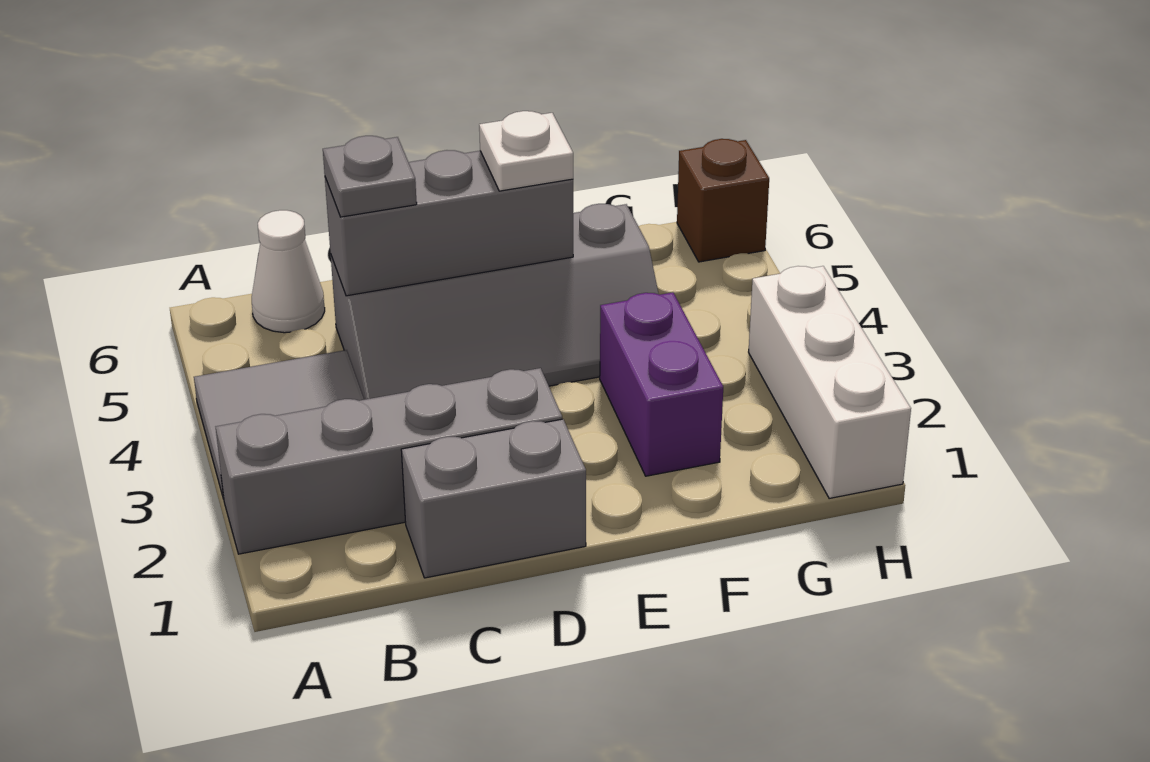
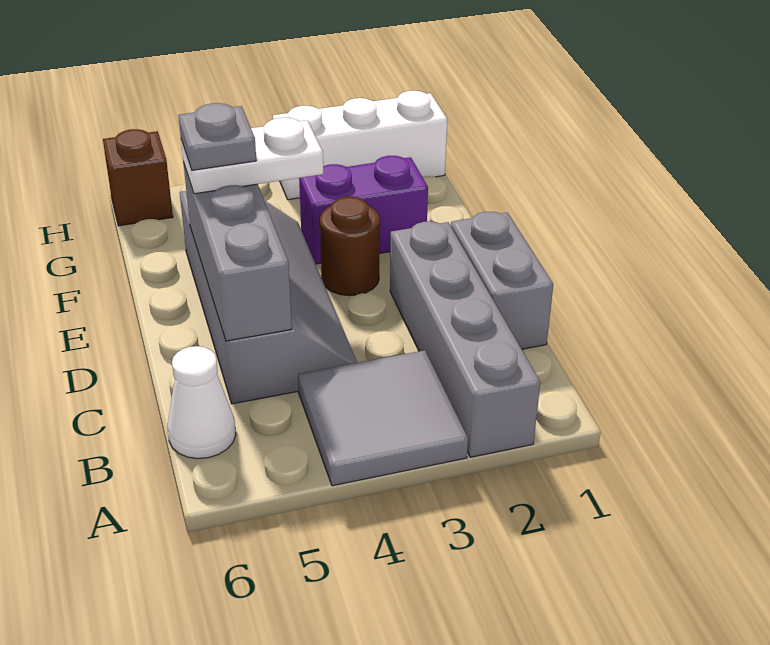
grey plate C5 level 3 -> grey plate E5 level 4
none -> brown round brick E3 level 1
white plate E5 level 3 -> white plate E4:E5 level 3

